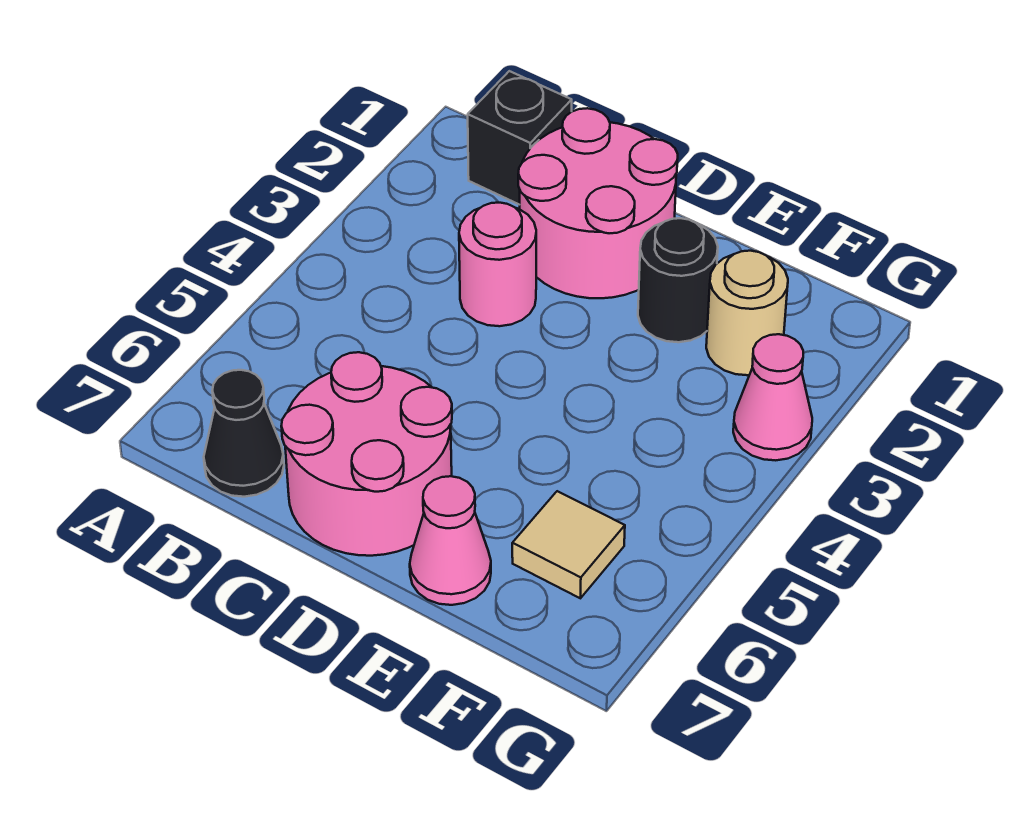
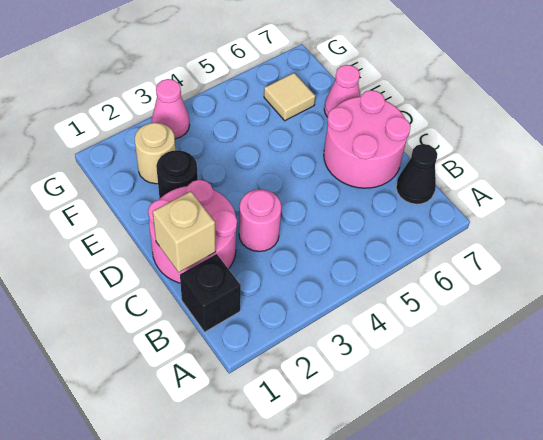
none -> tan brick C1 level 2

